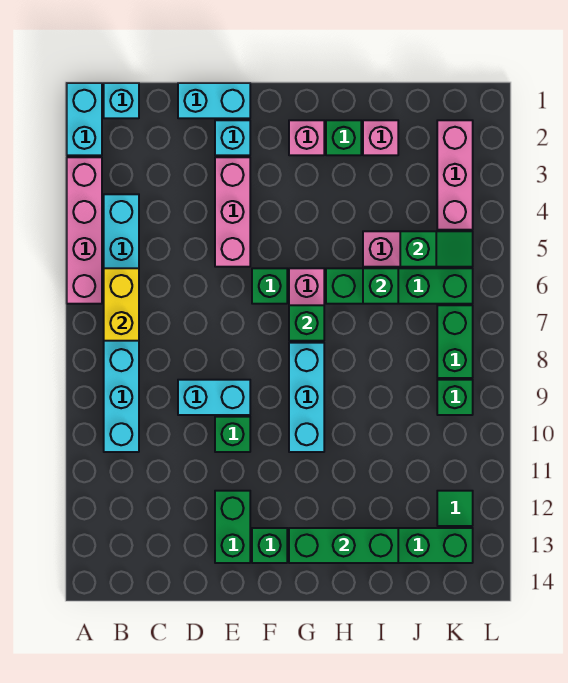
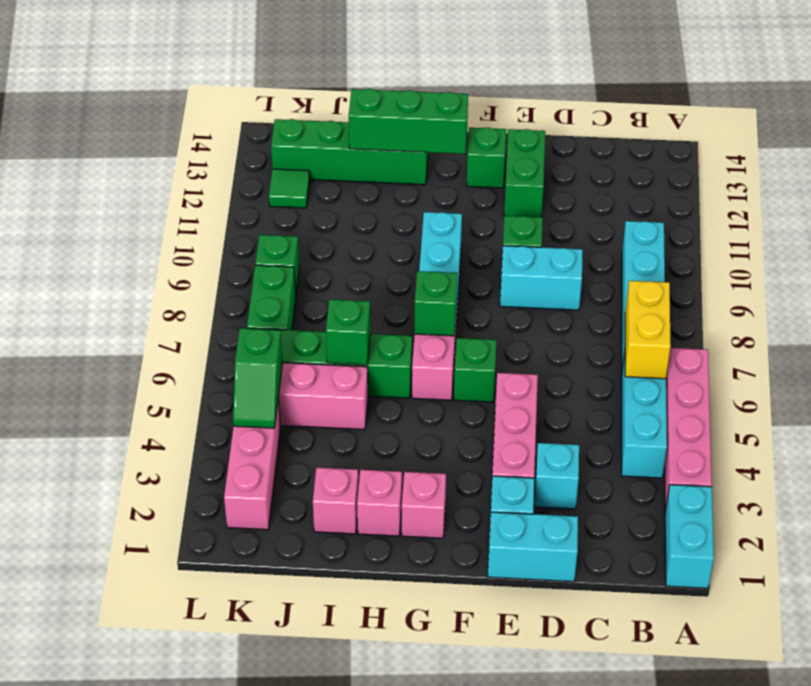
cyan brick B1 level 1 -> cyan brick D3 level 1
green brick H2 level 1 -> pink brick H2 level 1
green slope J5:K5 level 2 top J -> green slope K4:K5 level 2 top 5

